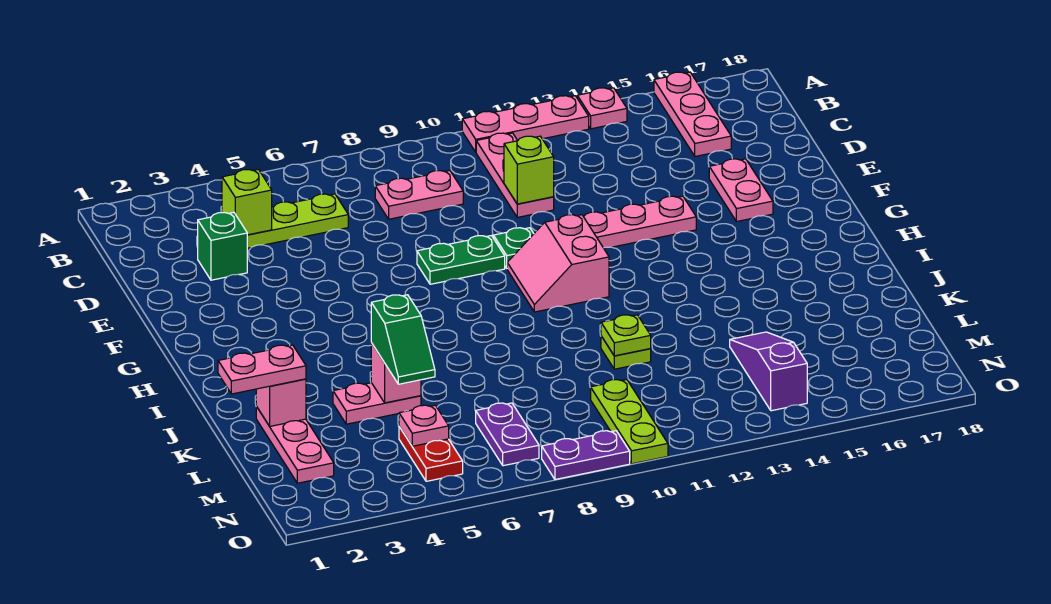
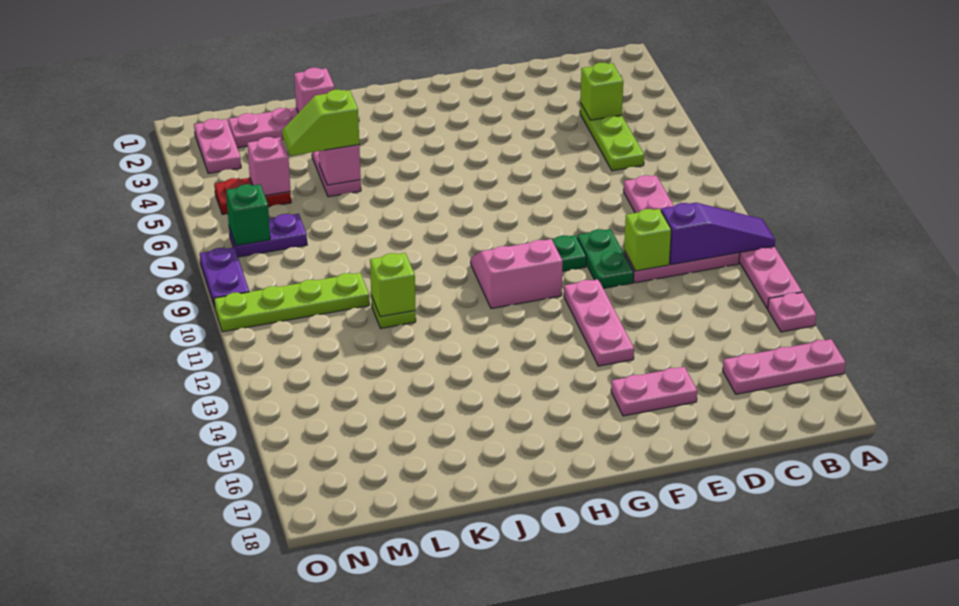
green brick D3 level 1 -> green brick N7 level 2
green plate F8:F9 level 1 -> green plate E10:E11 level 1
pink plate K1:K2 level 3 -> pink plate N2:N3 level 1
green slope K5:L5 level 3 top K -> lime slope K5:L5 level 3 top K
lime plate K11 level 2 -> lime brick K11 level 2
purple slope L14:N14 level 1 top N -> purple slope A11:C11 level 2 top C
pink plate M5 level 2 -> pink brick M5 level 2
lime plate M10:O10 level 1 -> lime plate L10:O10 level 1

